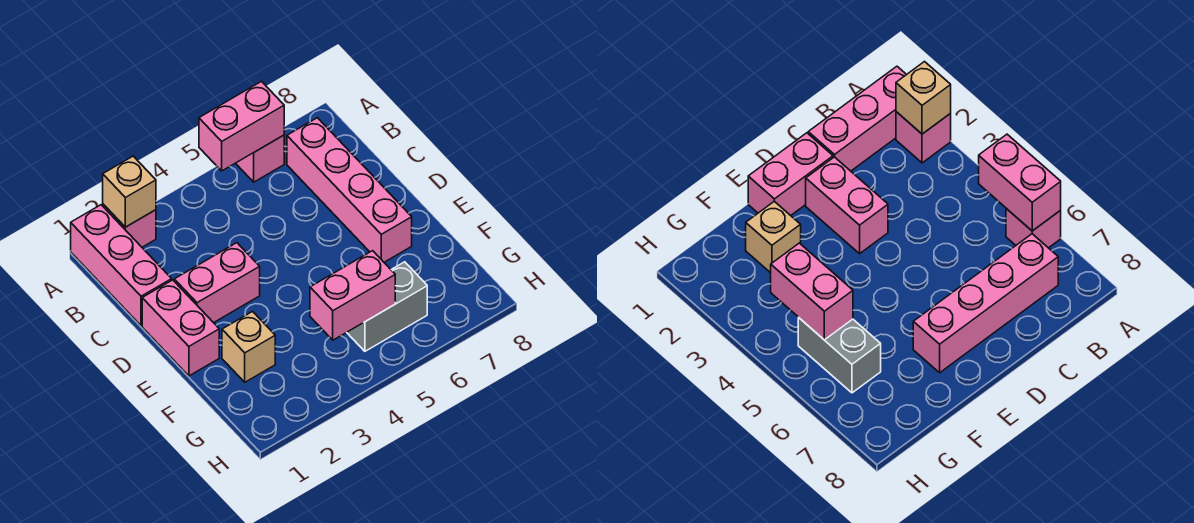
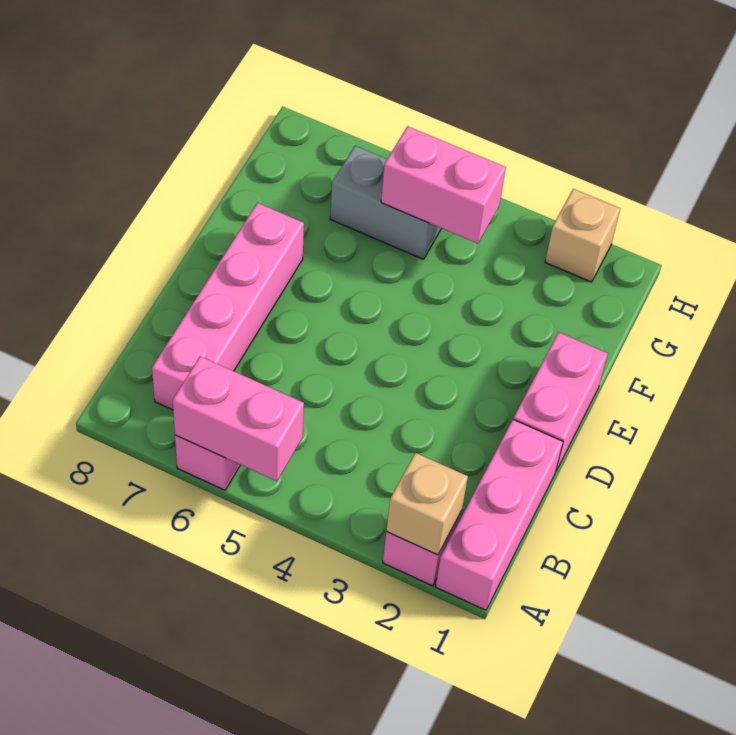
pink brick D2:D3 level 1 -> none
tan brick F2 level 1 -> tan brick H2 level 1

